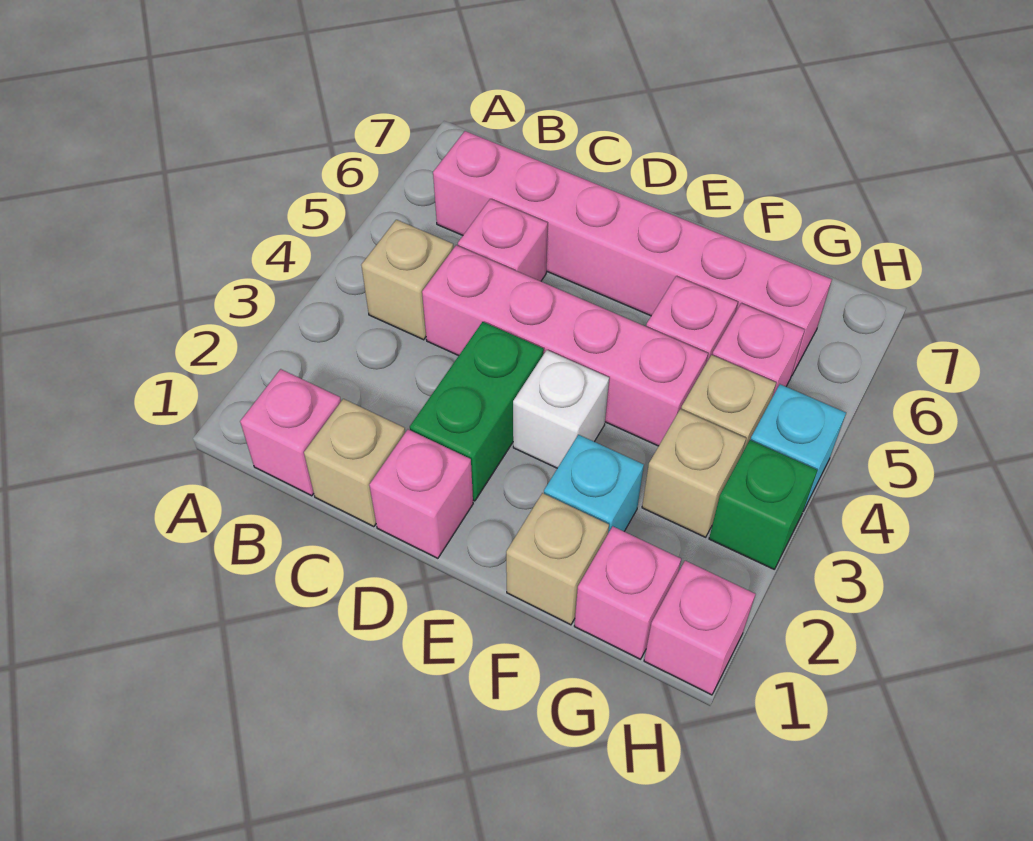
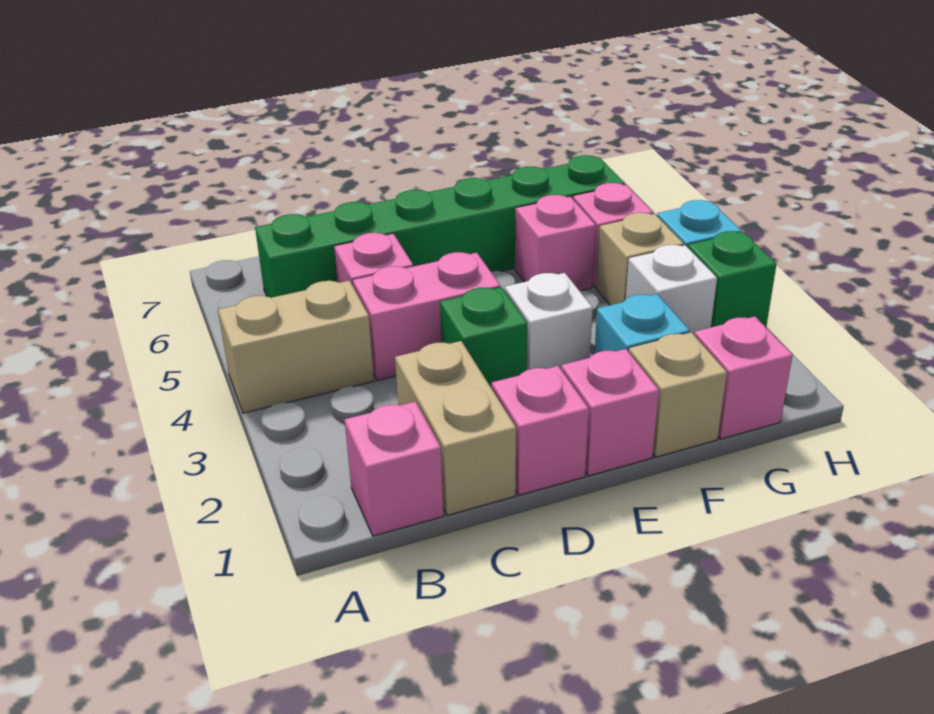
tan brick B4 level 1 -> tan brick A4:B4 level 1
pink brick B6:G6 level 1 -> green brick B6:G6 level 1
tan brick C1 level 1 -> tan brick C1:C2 level 1
pink brick C4:F4 level 1 -> pink brick C4:D4 level 1
green brick D2:D3 level 1 -> green brick D3 level 1
tan brick G3 level 1 -> white brick G3 level 1
pink brick H1 level 1 -> pink brick E1 level 1

